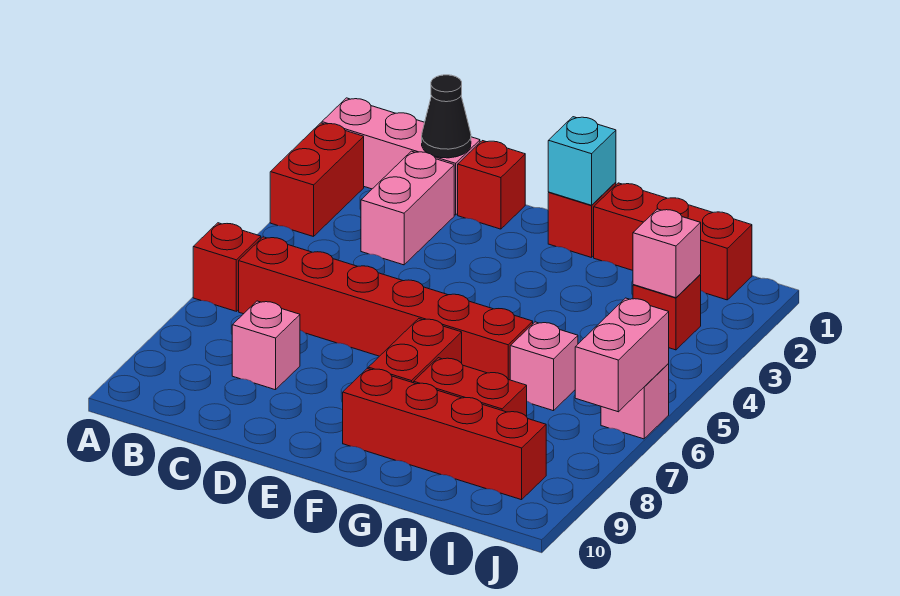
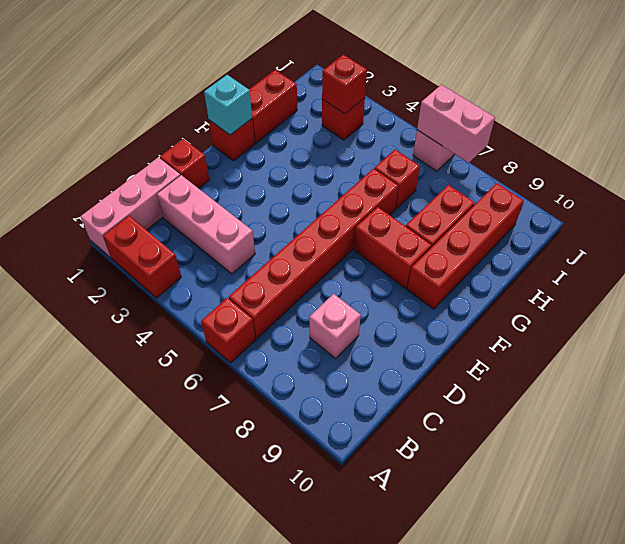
black cone C1 level 2 -> none
pink brick C2:C3 level 1 -> pink brick C2:C4 level 1
red brick G1:I1 level 1 -> red brick G1:H1 level 1
pink brick H6 level 1 -> red brick H6 level 1
pink brick I3 level 2 -> red brick I3 level 2

